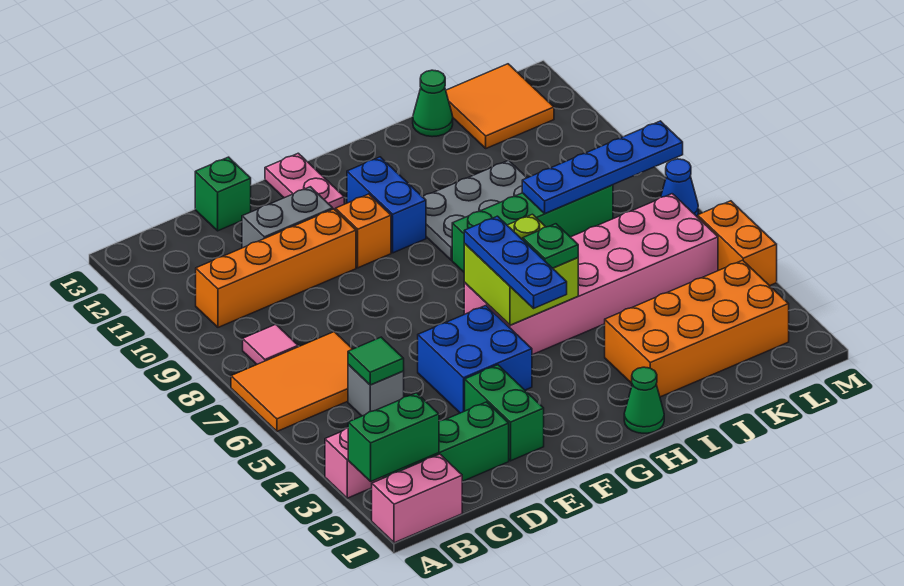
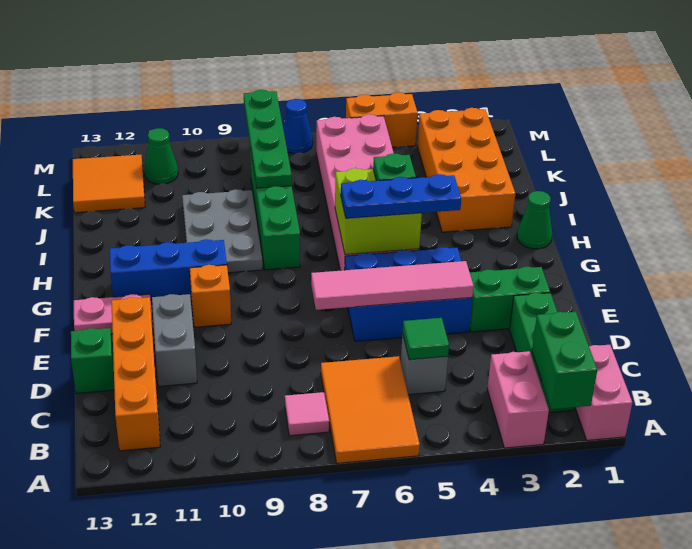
orange brick B10:E10 level 1 -> orange brick B12:E12 level 1
blue brick E4:F5 level 1 -> blue brick E4:F6 level 1
none -> pink tile E4:E7 level 2
blue brick G10:G11 level 1 -> blue brick G10:G12 level 1
blue plate J8:M8 level 2 -> green plate J8:M8 level 2
green cone J13 level 1 -> green cone L11 level 1

